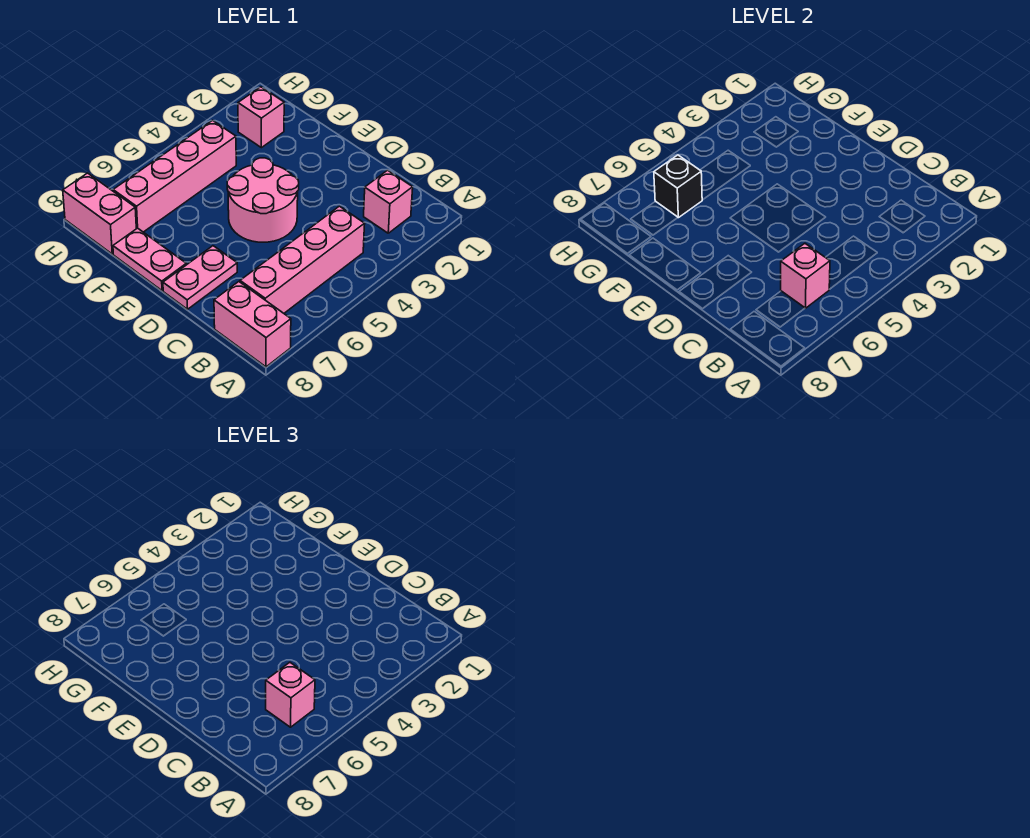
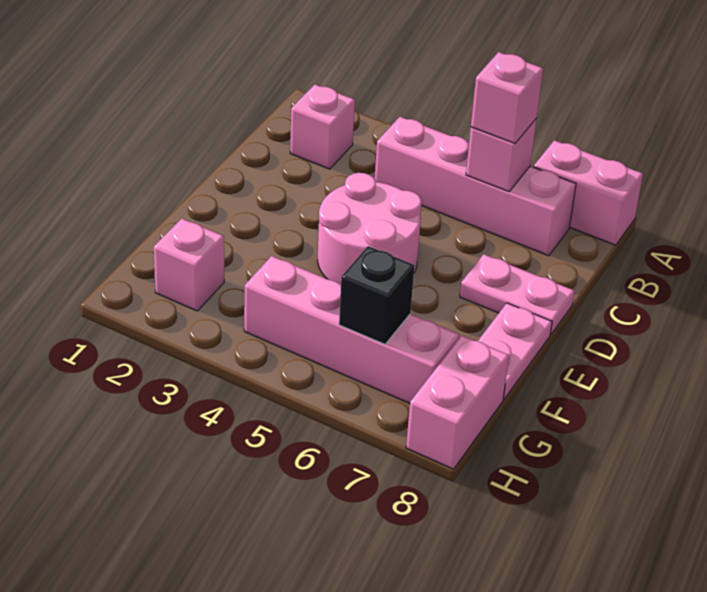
pink brick A8:B8 level 1 -> pink brick A7:A8 level 1

